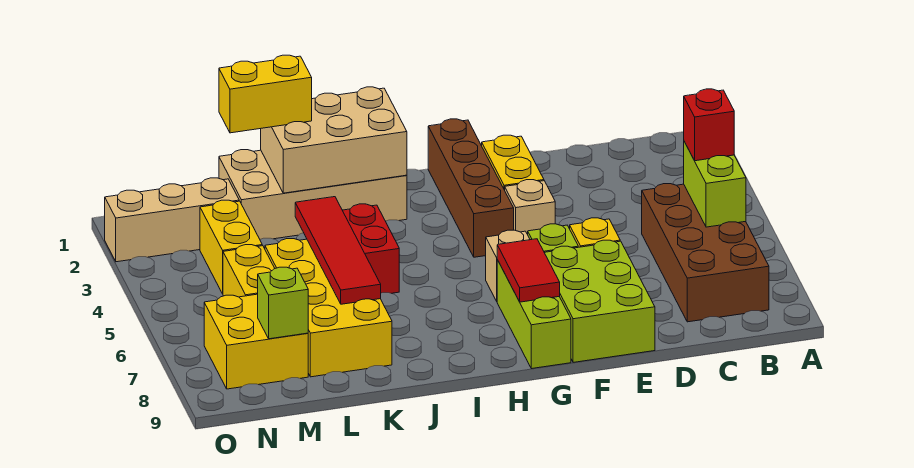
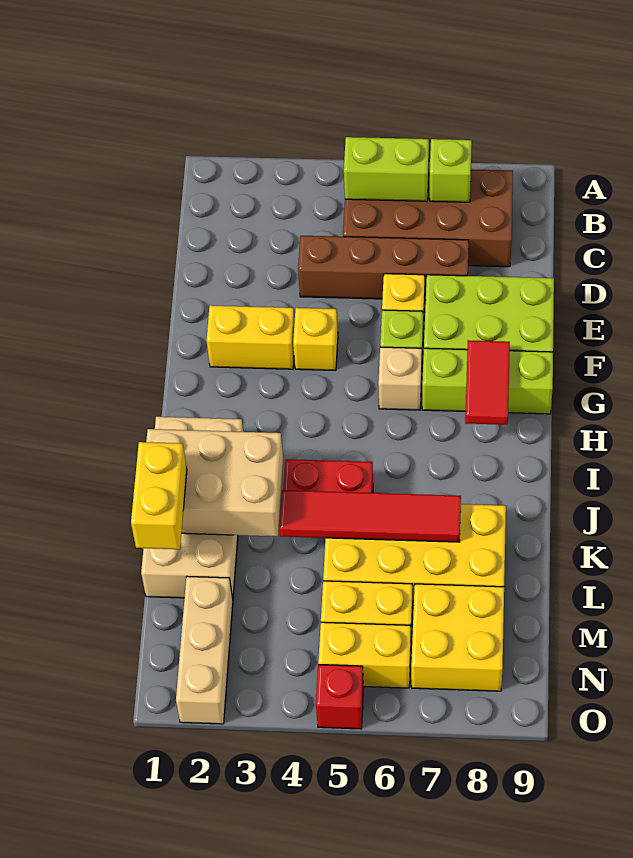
red brick B5 level 3 -> red brick O5 level 1
tan brick F4 level 1 -> yellow brick F4 level 1
brown brick G1:G4 level 1 -> brown brick D4:D7 level 1
red tile G7:G8 level 2 -> red tile G8:H8 level 2
tan brick I1:K2 level 2 -> tan brick J1:K3 level 2
yellow brick M3:M4 level 1 -> yellow brick N5:N6 level 1
lime brick M8 level 2 -> lime brick B7 level 2

